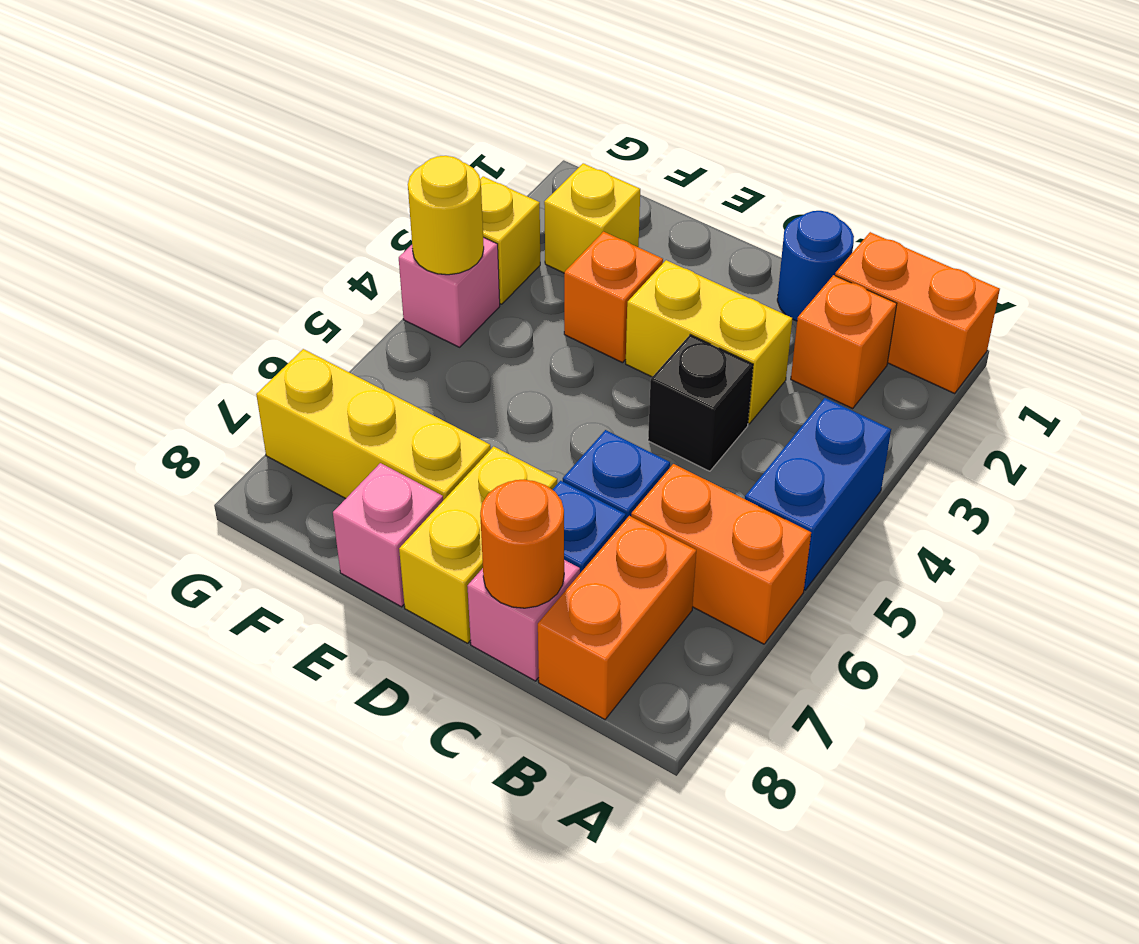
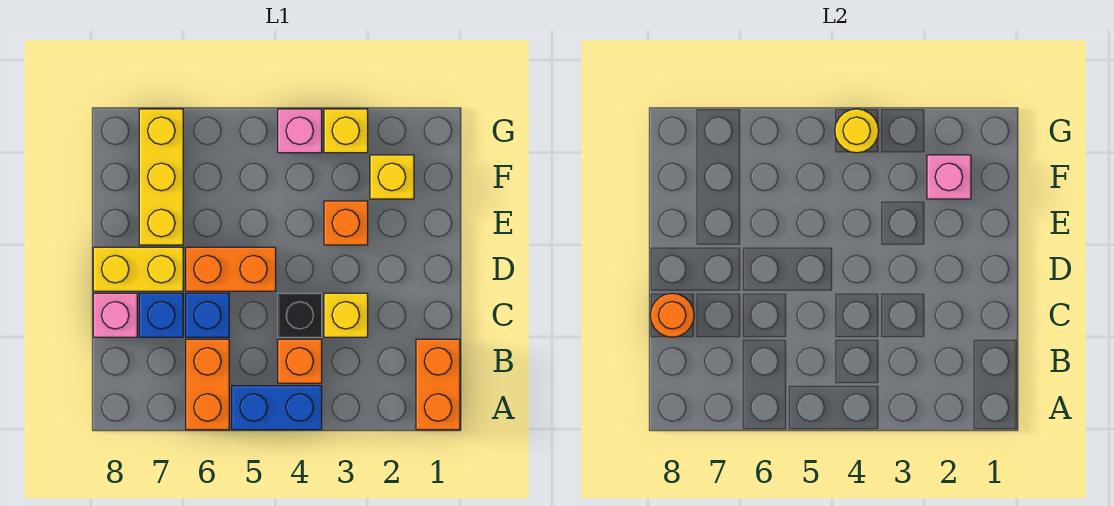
orange brick B2 level 1 -> orange brick B4 level 1
orange brick B7:B8 level 1 -> orange brick D5:D6 level 1
blue round brick C1 level 1 -> none
yellow brick C3:D3 level 1 -> yellow brick C3 level 1
pink brick E8 level 1 -> pink brick F2 level 2

